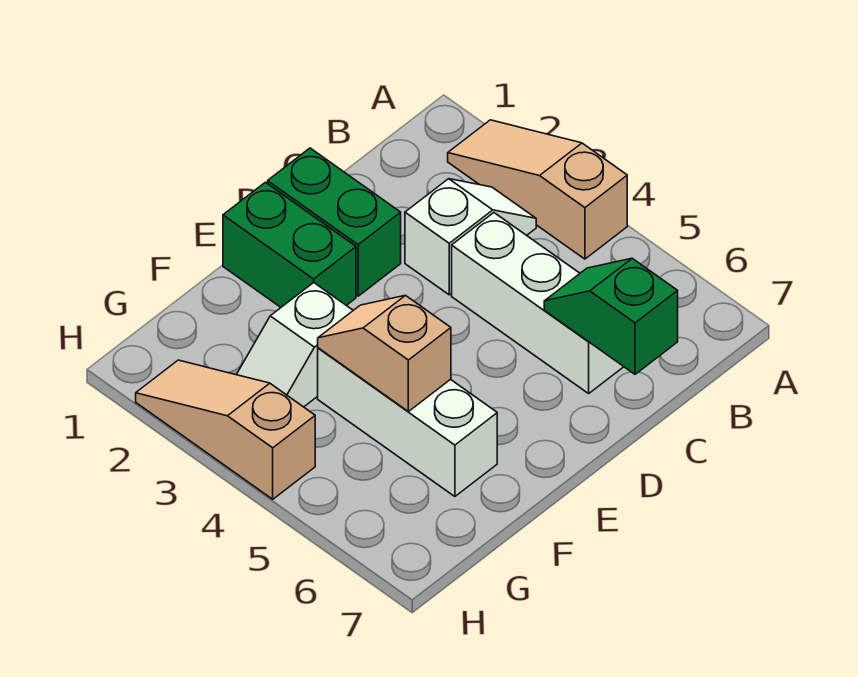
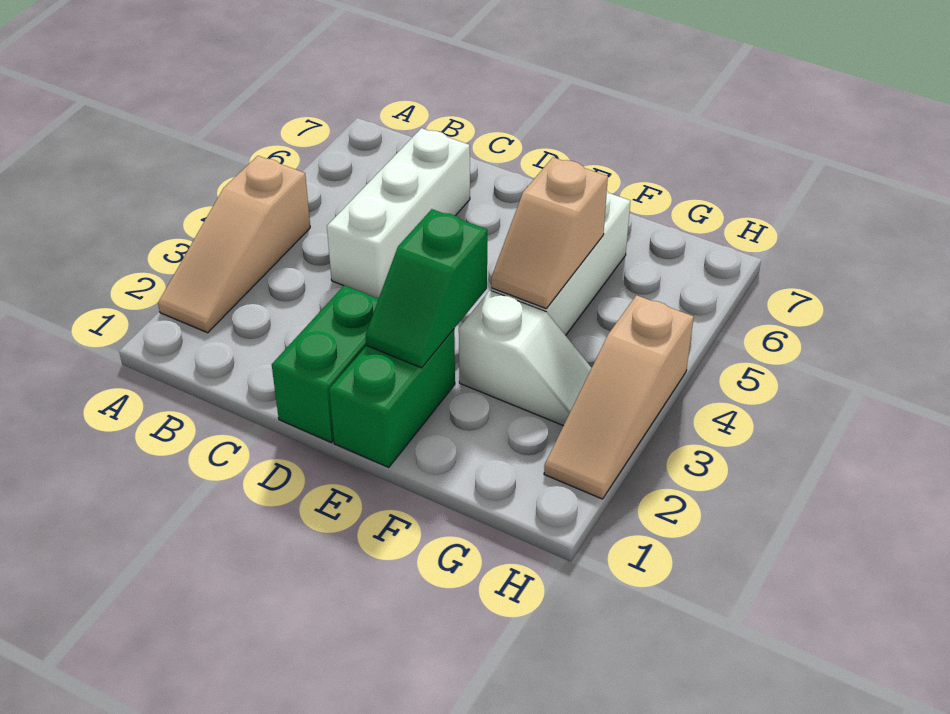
white slope B3:C3 level 1 top C -> none
green slope C6:C7 level 2 top 7 -> green slope E2:E3 level 2 top 3

